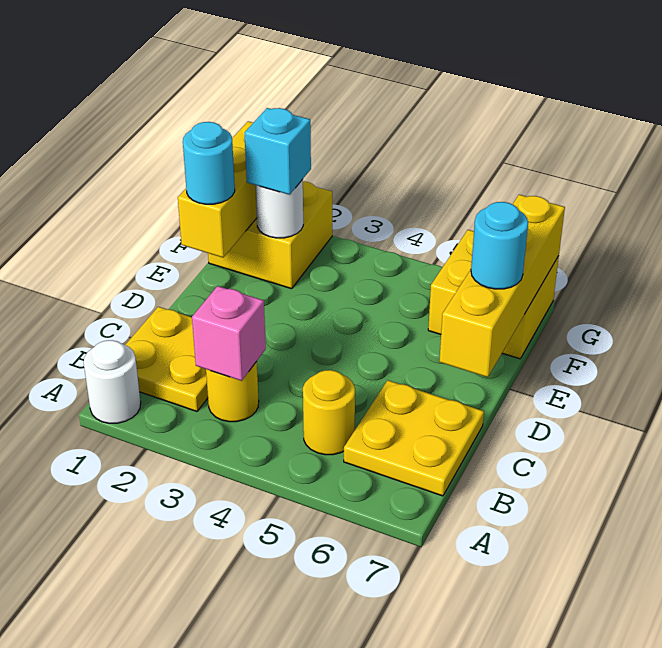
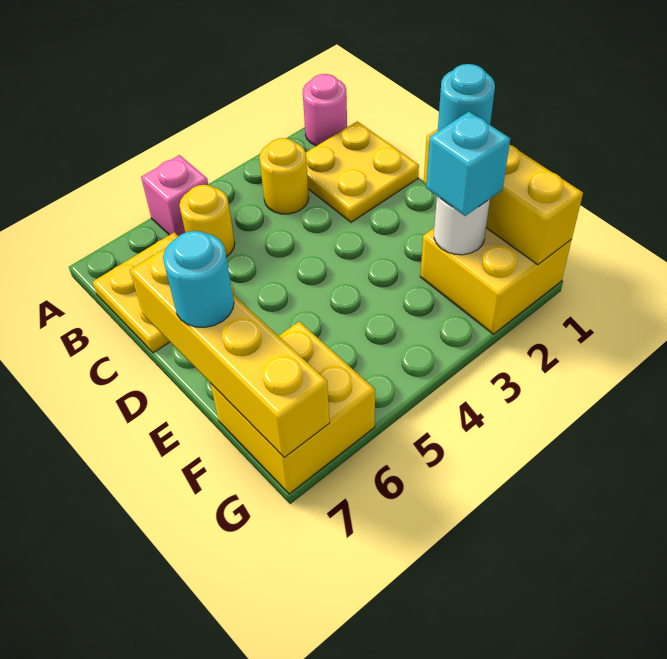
white round brick A1 level 1 -> pink round brick A1 level 1
pink brick B3 level 2 -> pink brick A5 level 1

